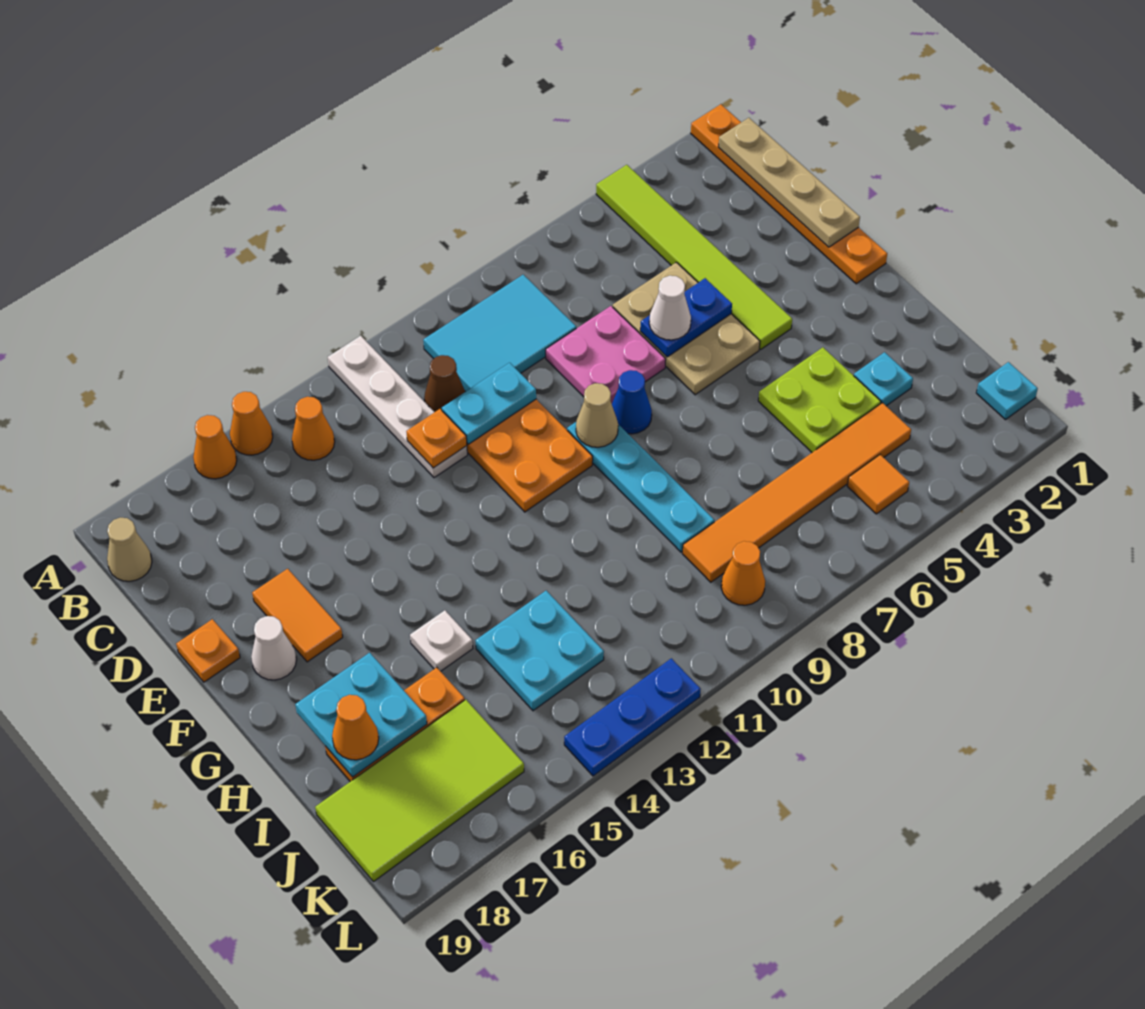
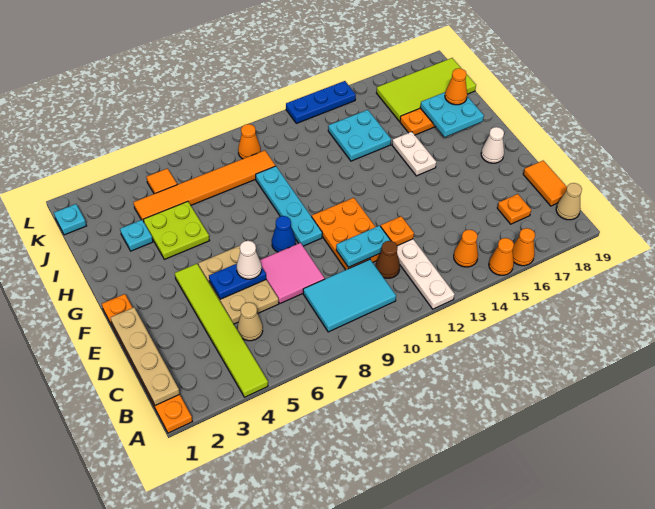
pink plate D7:E8 level 1 -> pink tile D7:E8 level 1
orange tile E17:F17 level 1 -> orange tile C19:D19 level 1
orange plate E19 level 1 -> orange plate C17 level 1
tan cone F9 level 2 -> tan cone C5 level 1
white plate H15 level 1 -> white plate G15:H15 level 1

